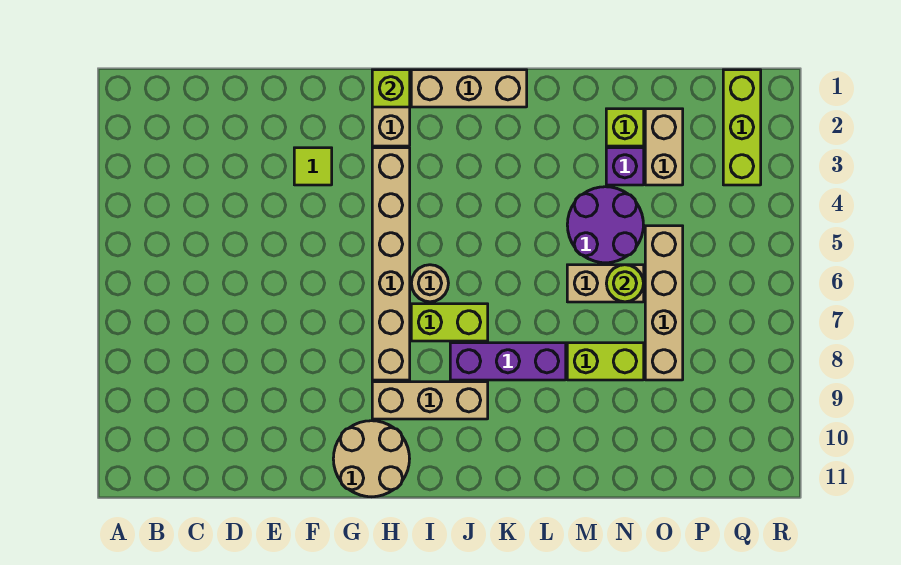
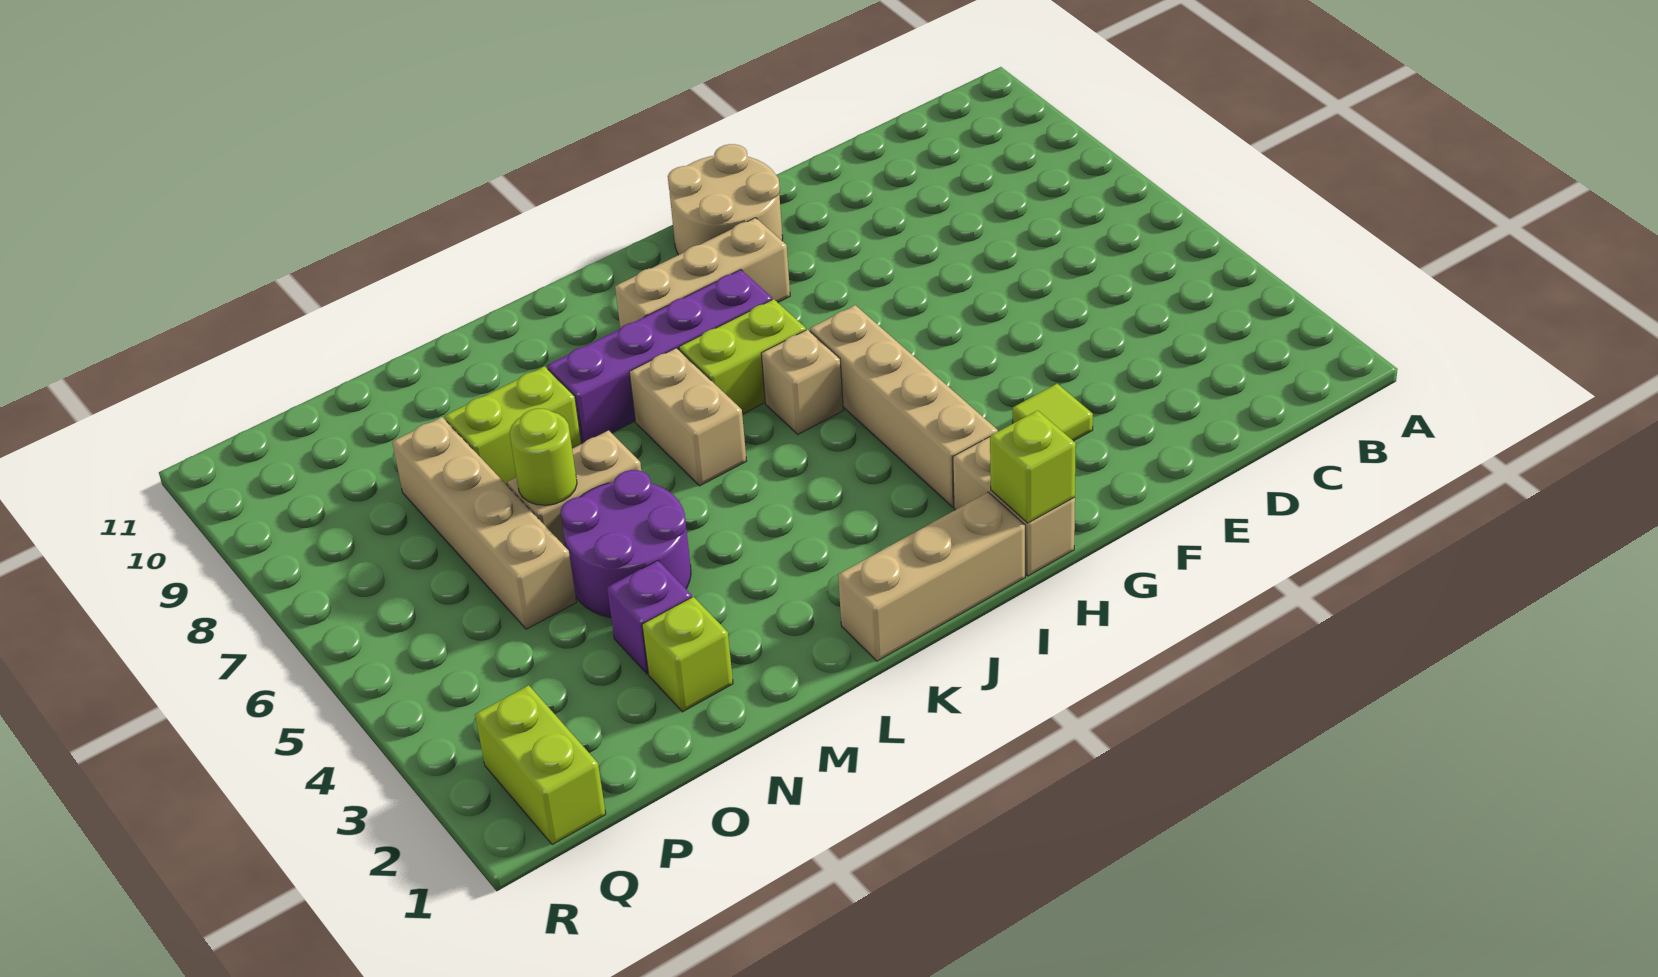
tan brick H3:H8 level 1 -> tan brick H3:H6 level 1
tan round brick I6 level 1 -> tan brick I6 level 1
purple brick J8:L8 level 1 -> purple brick I8:L8 level 1
tan brick O2:O3 level 1 -> tan brick K6:K7 level 1
lime brick Q1:Q3 level 1 -> lime brick Q1:Q2 level 1

